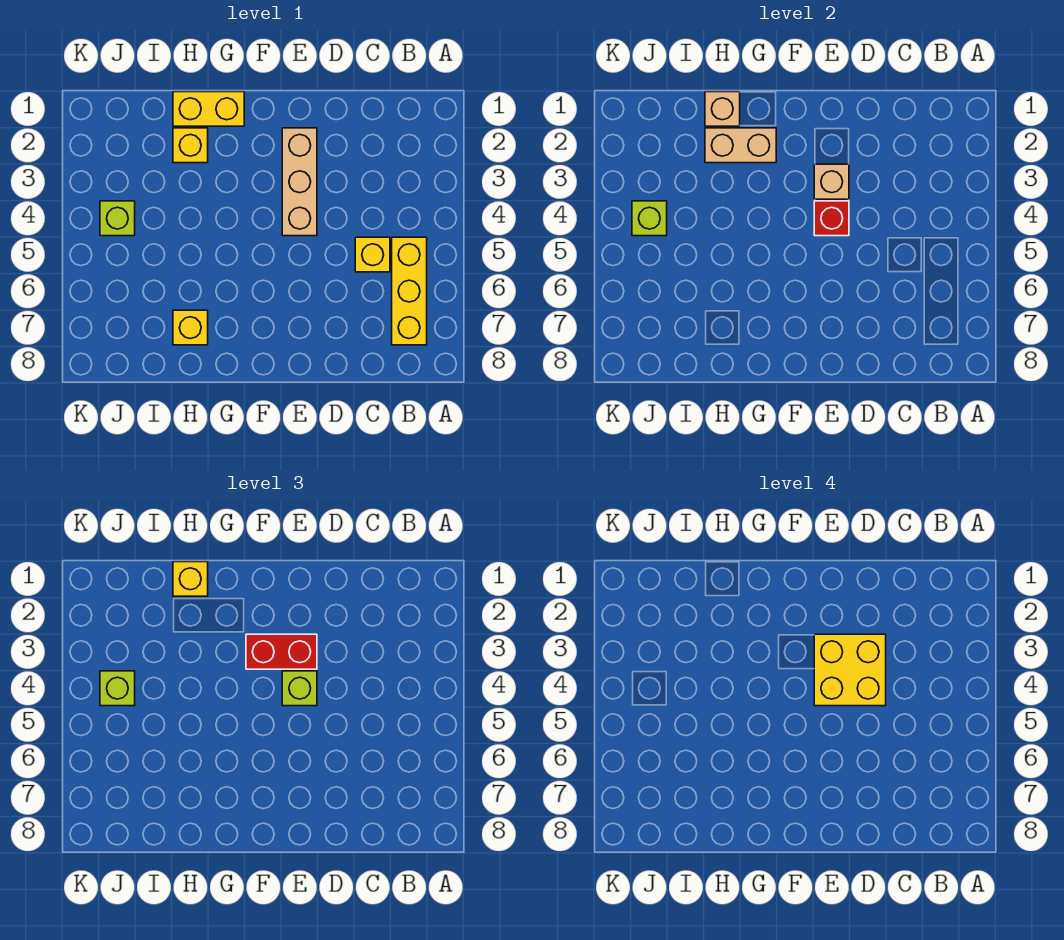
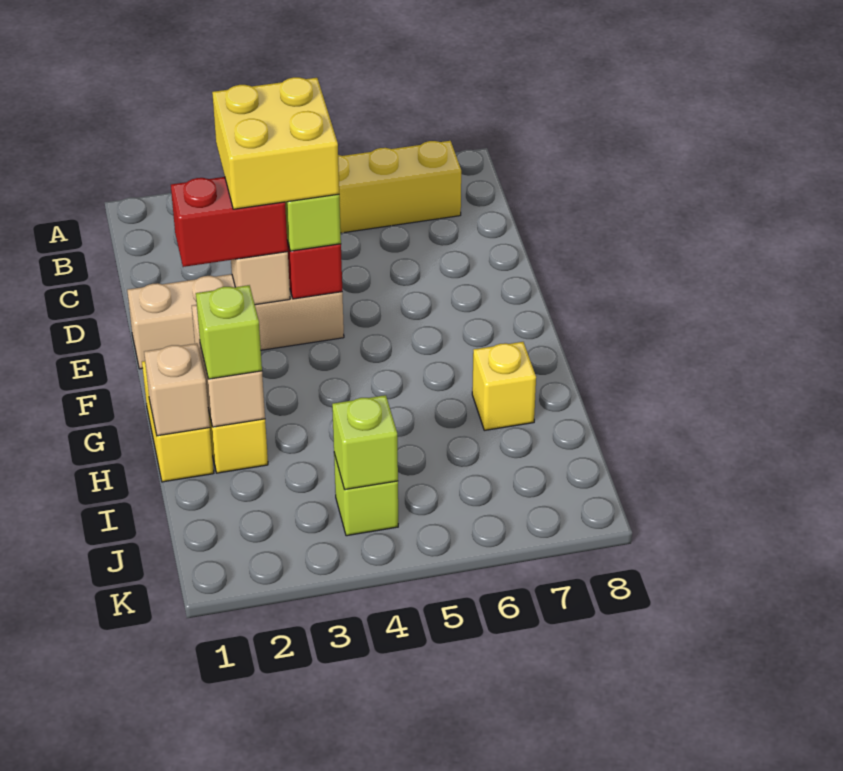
yellow brick C5 level 1 -> none
tan brick E2:E4 level 1 -> tan brick E1:E4 level 1
red brick E3:F3 level 3 -> red brick E2:E3 level 3
yellow brick H1 level 3 -> none
lime brick J4 level 3 -> lime brick H2 level 3

